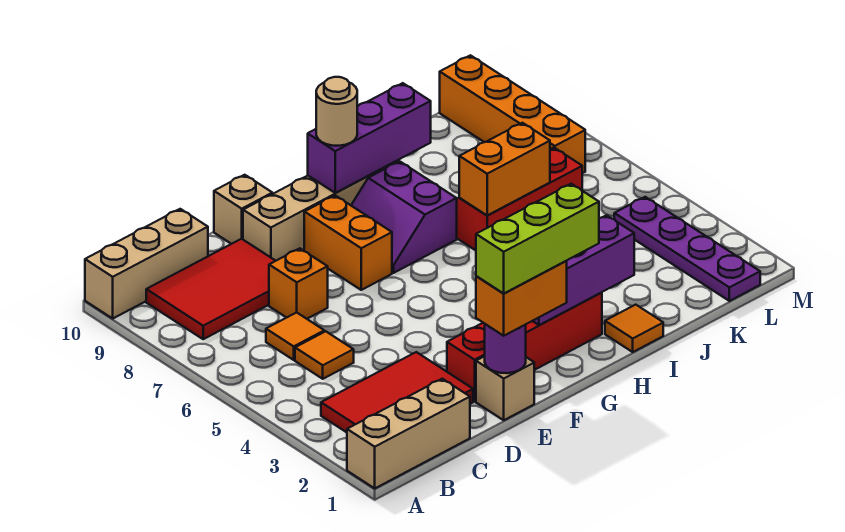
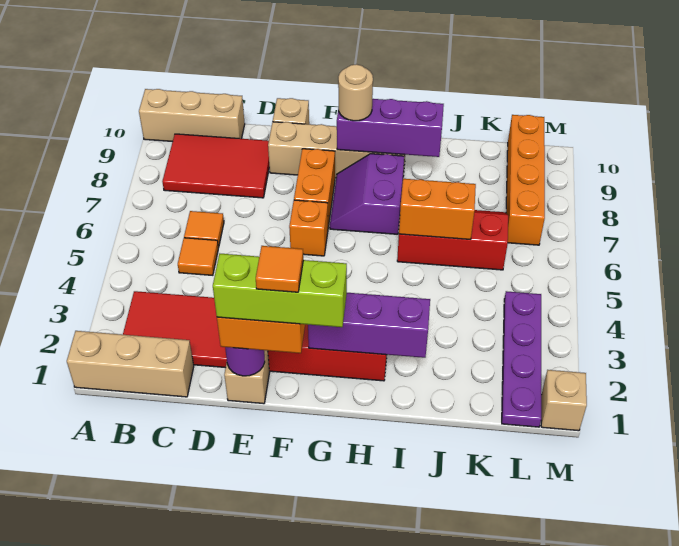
orange brick D7 level 1 -> orange brick F6 level 1
orange tile I1 level 1 -> orange tile F1 level 5
none -> tan brick M1 level 1

